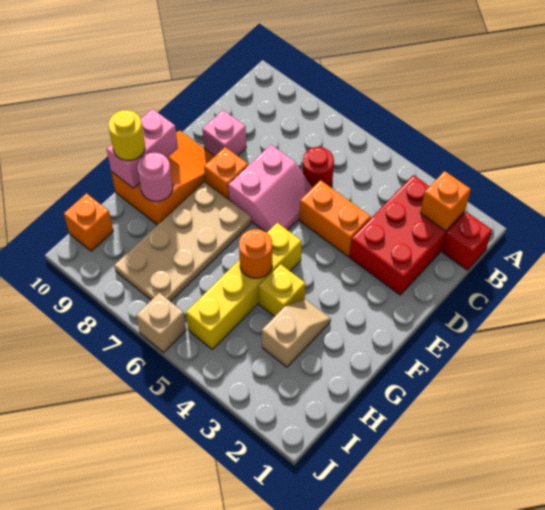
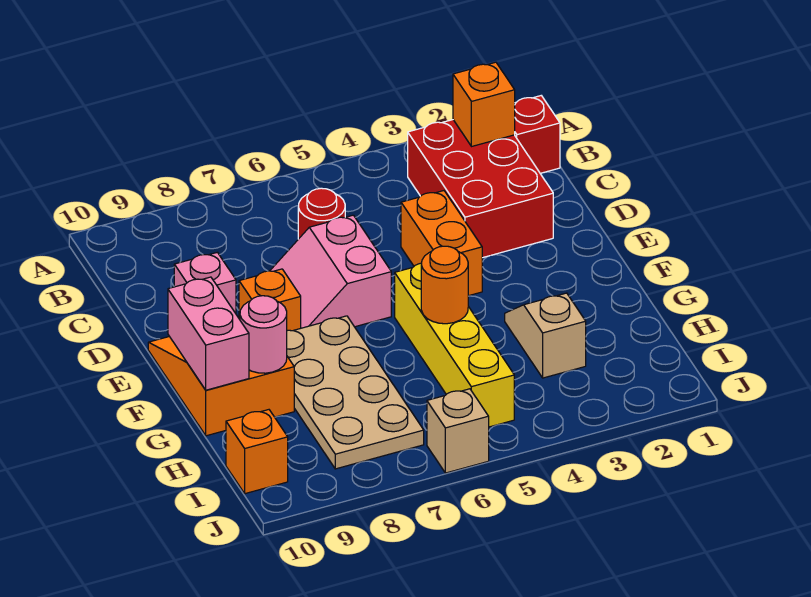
orange brick D4:D5 level 1 -> orange brick D4:E4 level 1
pink slope D6:E7 level 1 top 7 -> pink slope D6:E7 level 1 top 6
yellow brick G4 level 1 -> none
yellow round brick G10 level 3 -> none

